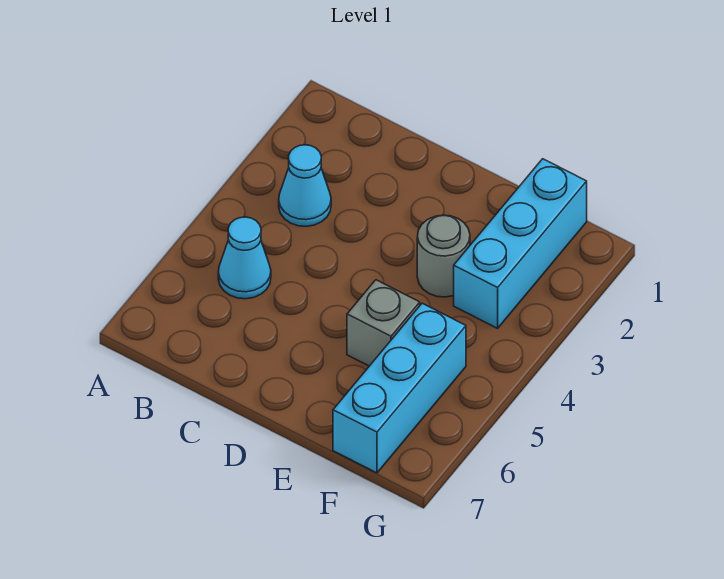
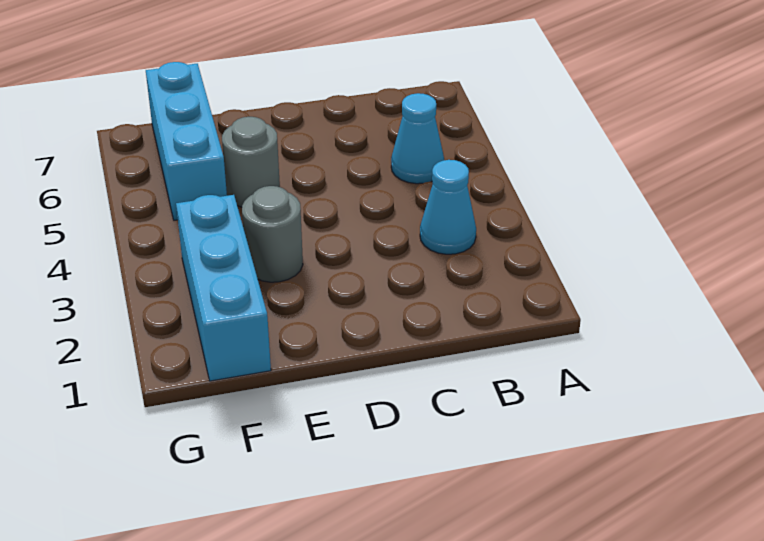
grey brick E5 level 1 -> grey round brick E5 level 1

